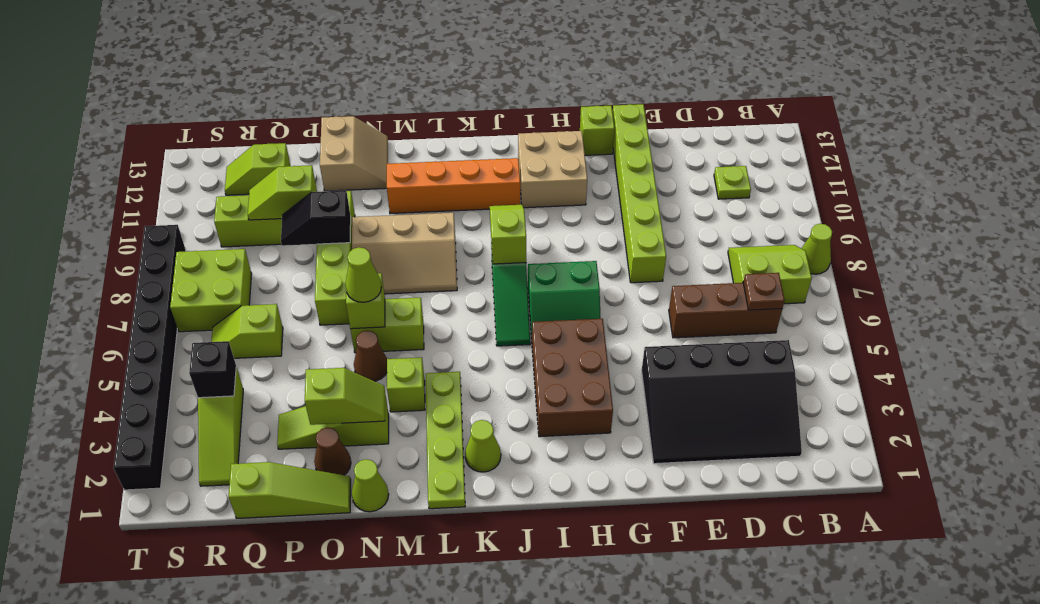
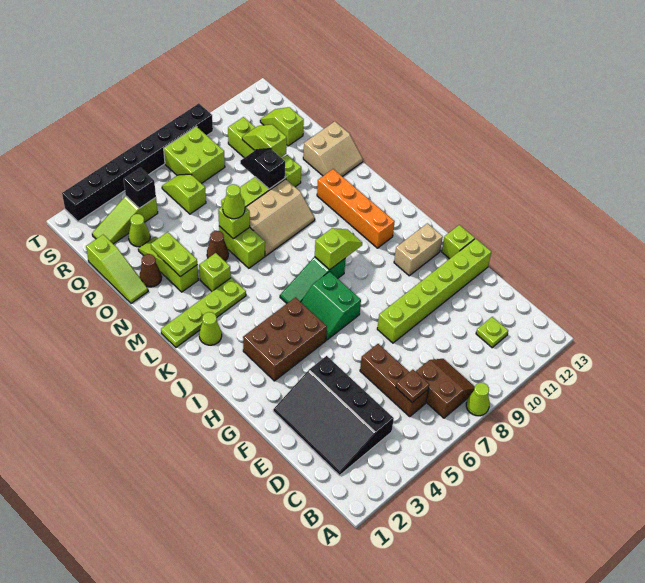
lime slope B7:C8 level 1 top 7 -> brown slope B7:C8 level 1 top 7
tan brick H11:I12 level 1 -> tan brick H11:H12 level 1
tan slope L8:N9 level 1 top 9 -> tan slope M7:N9 level 1 top N
lime cone N1 level 1 -> lime cone Q3 level 1
lime slope N3:O3 level 2 top O -> lime plate N3:O3 level 2

